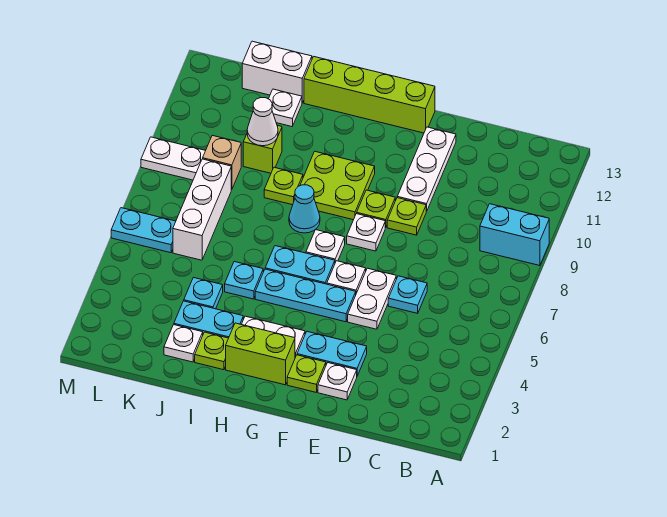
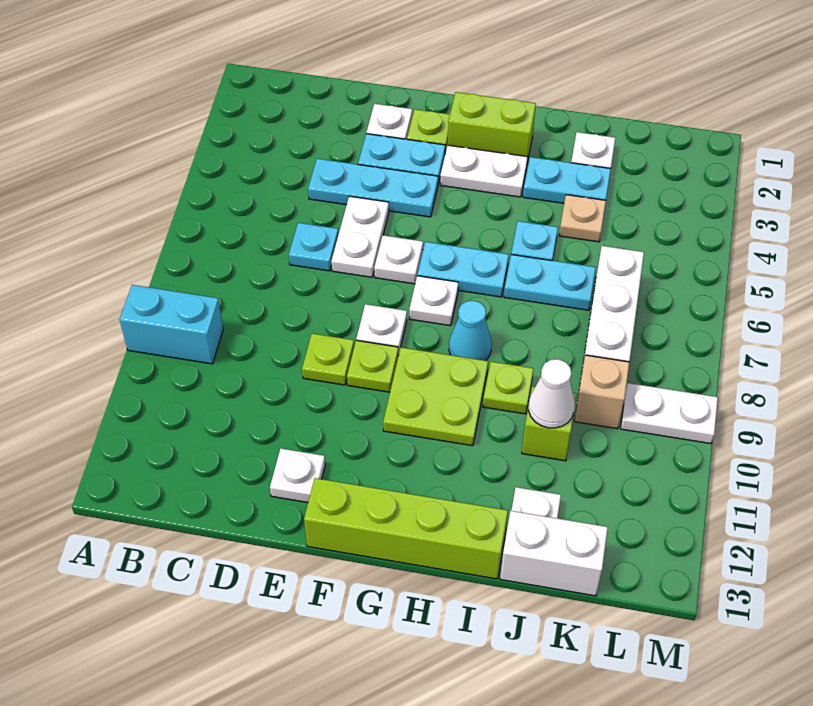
white plate E10:E12 level 1 -> white plate E12 level 1
cyan plate F5:H5 level 1 -> cyan plate D4:F4 level 1
lime plate I2 level 1 -> none
cyan plate J4 level 1 -> tan plate J4 level 1
cyan plate L6:M6 level 1 -> cyan plate I6:J6 level 1

